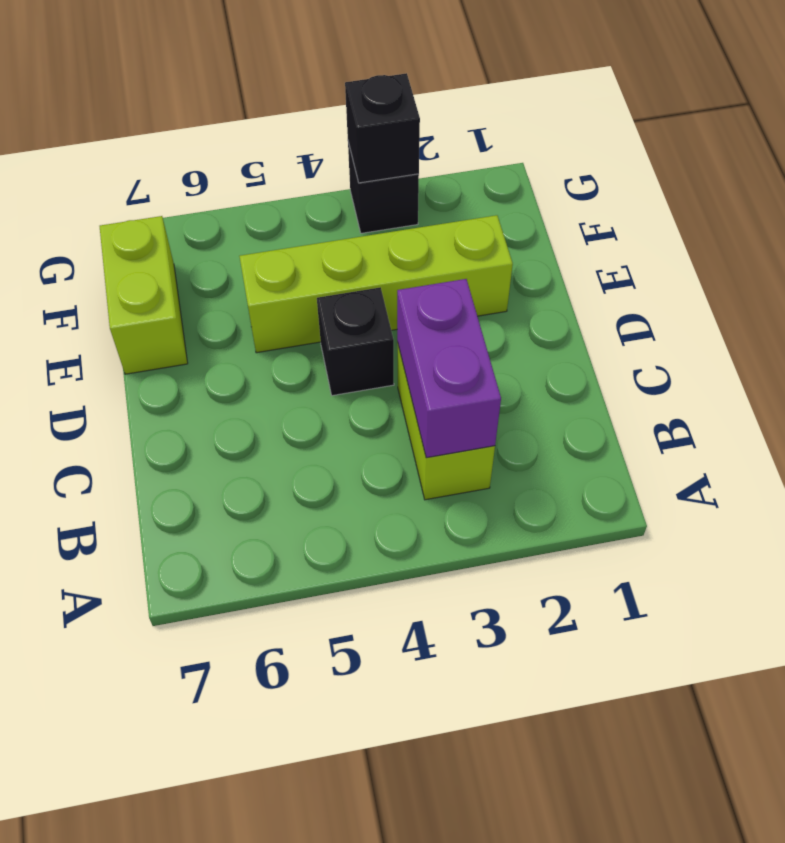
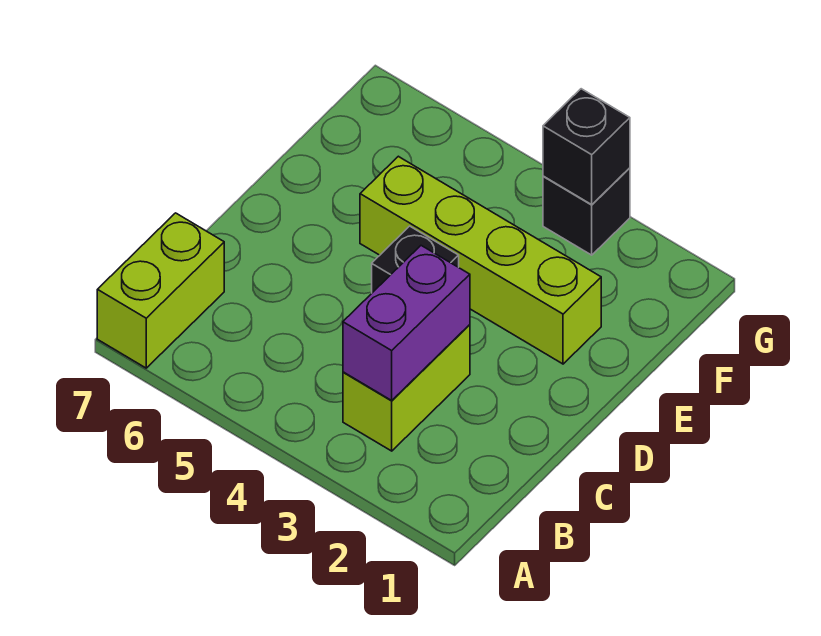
lime brick E7:F7 level 1 -> lime brick A7:B7 level 1

